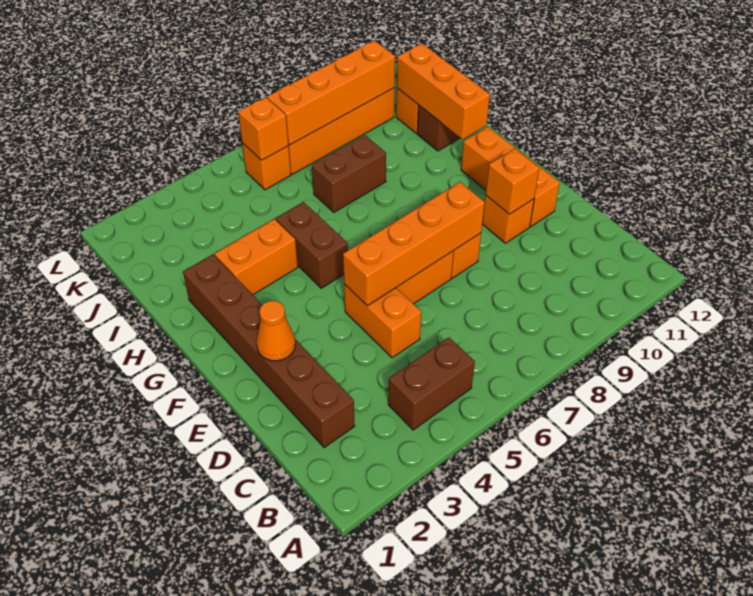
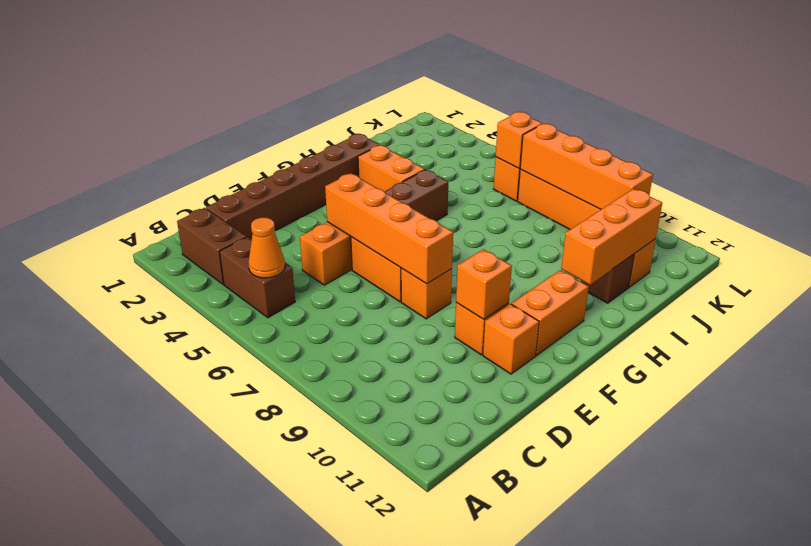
orange cone E2 level 2 -> orange cone B5 level 2
brown brick I7:I8 level 1 -> brown brick B2:B3 level 1

